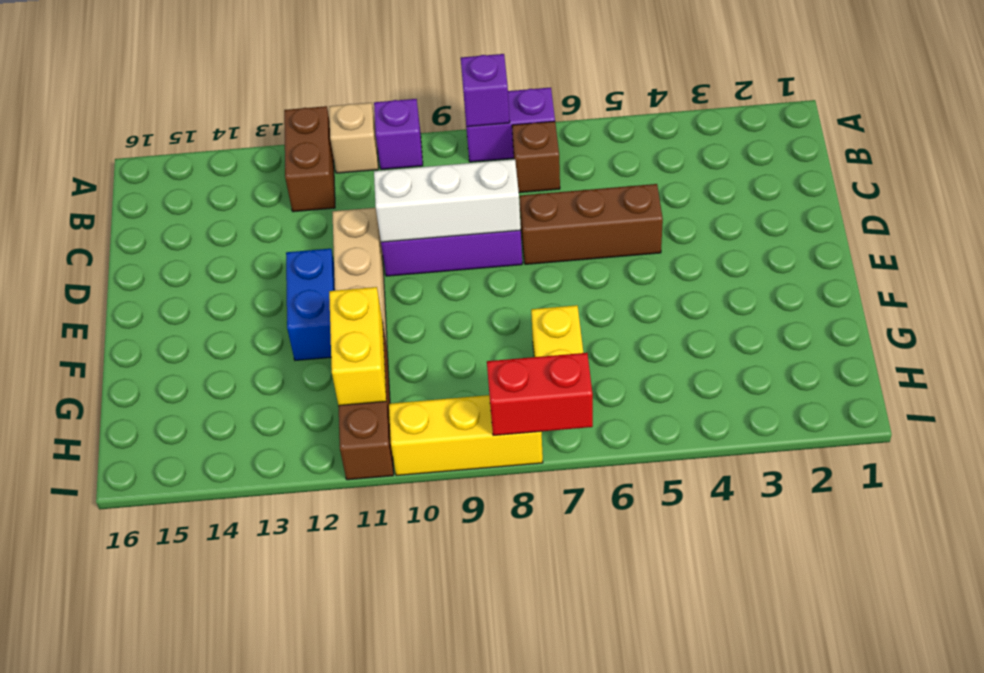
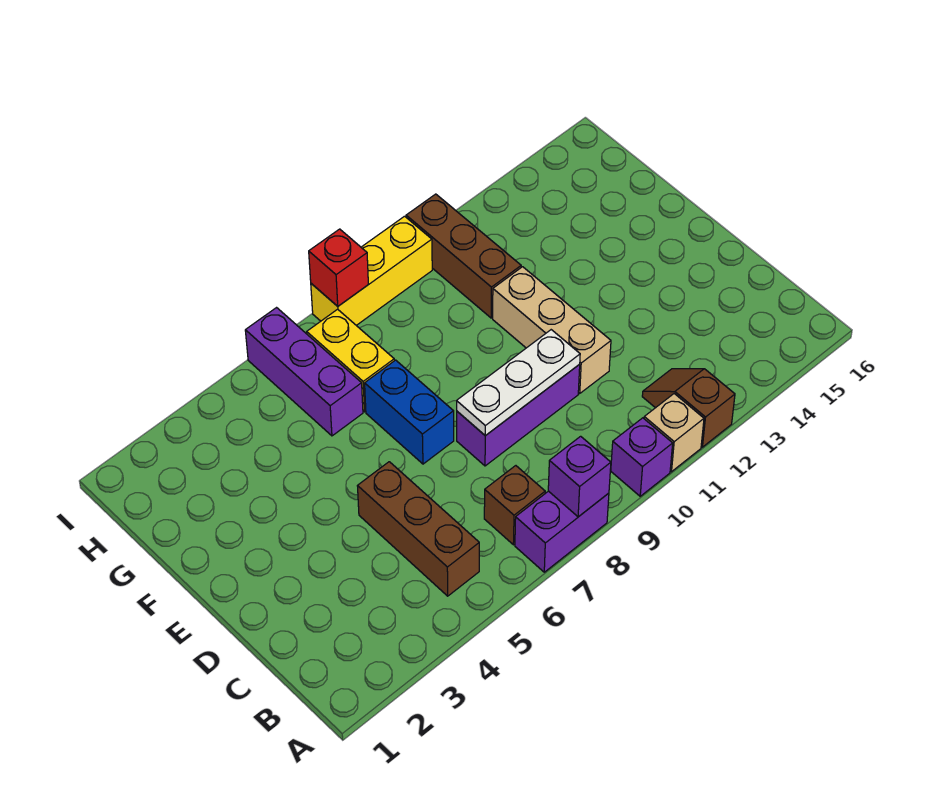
brown brick A12:B12 level 1 -> brown slope A12:B12 level 1 top A
brown brick D5:D7 level 1 -> brown brick B5:D5 level 1
white brick D8:D10 level 2 -> white plate D8:D10 level 2
blue brick E12:F12 level 1 -> blue brick E7:F7 level 1
none -> purple brick G6:I6 level 1
yellow brick G11:H11 level 2 -> none
red brick I7:I8 level 2 -> red brick I8 level 2

